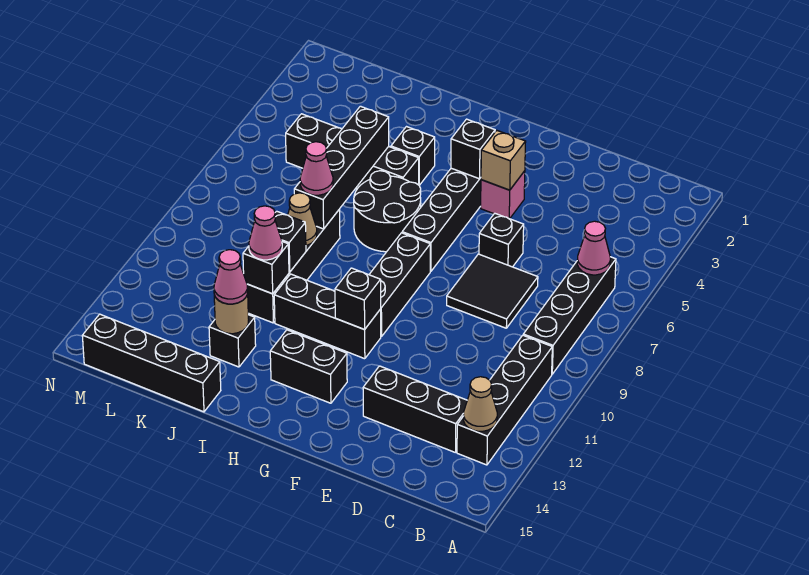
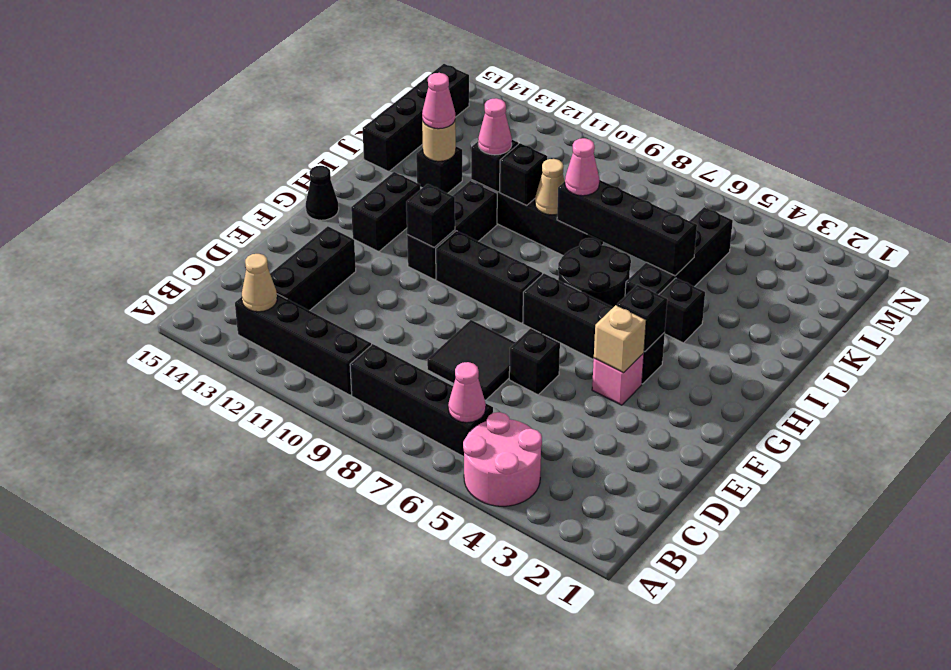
none -> pink round brick A4:B5 level 1
none -> black cone G15 level 1

